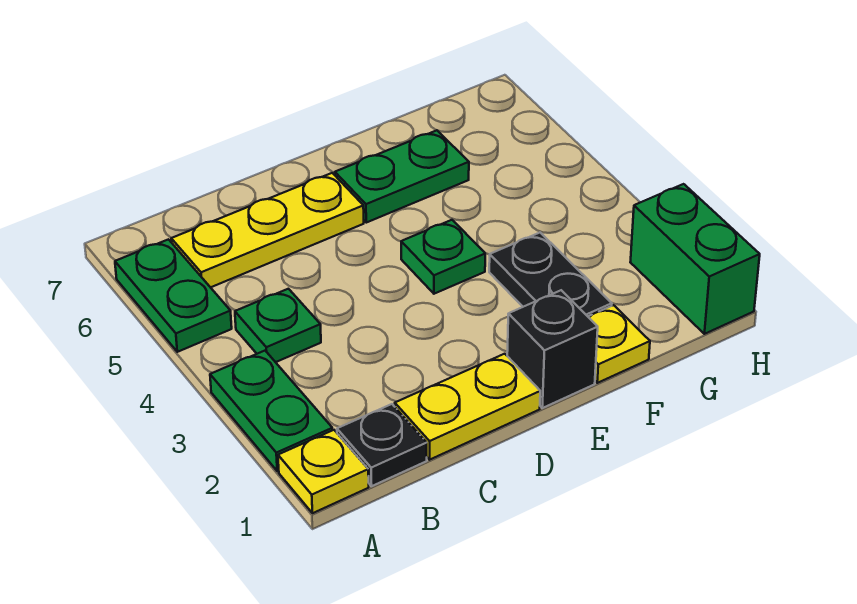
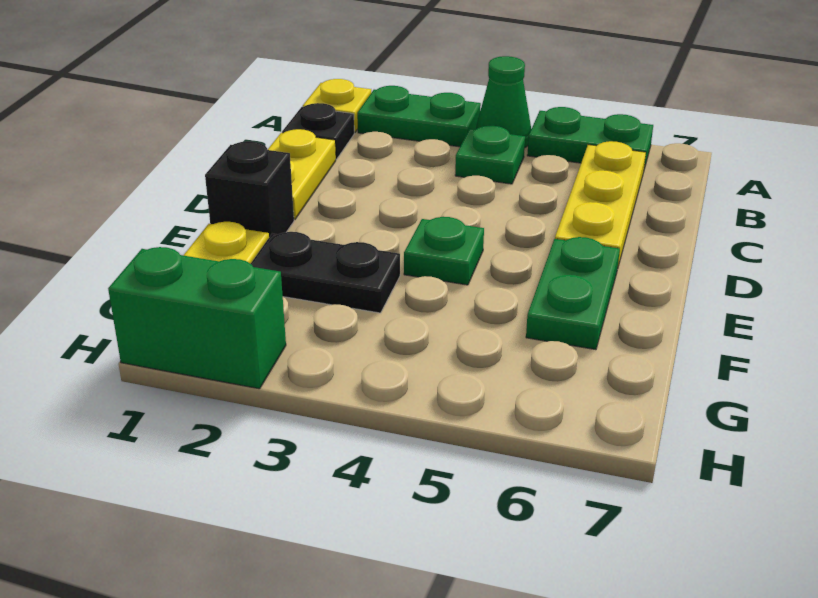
none -> green cone A4 level 1

